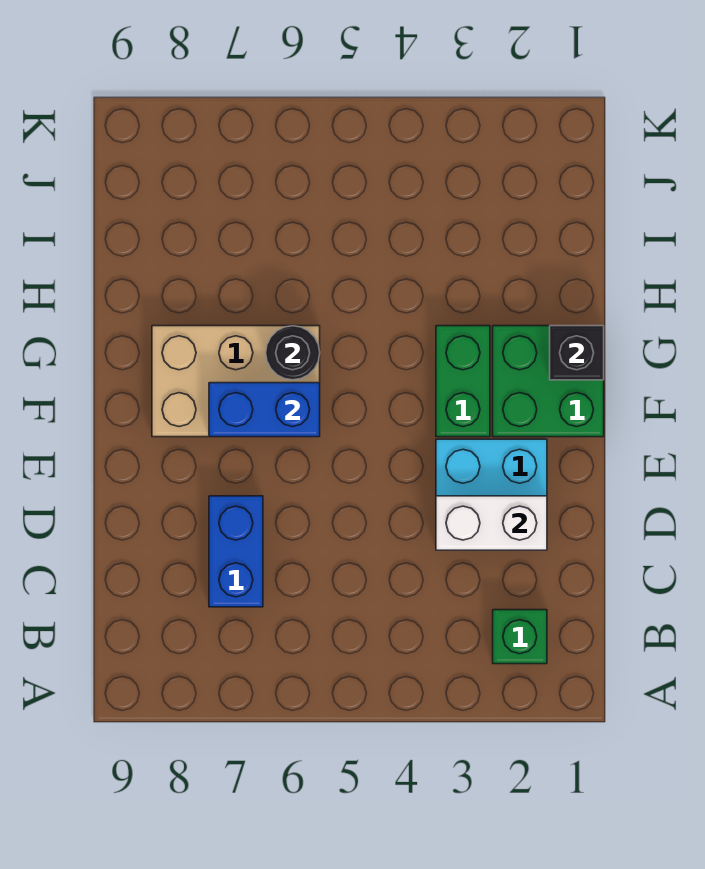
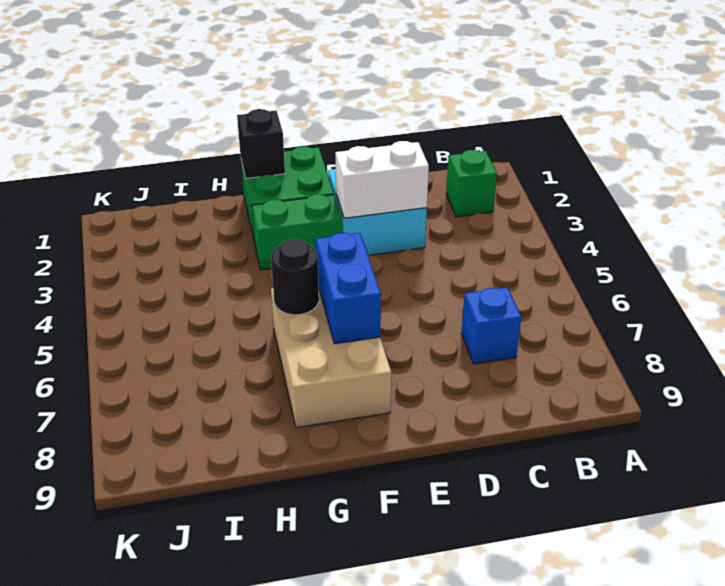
blue brick C7:D7 level 1 -> blue brick C7 level 1
white brick D2:D3 level 2 -> white brick D3:E3 level 2

